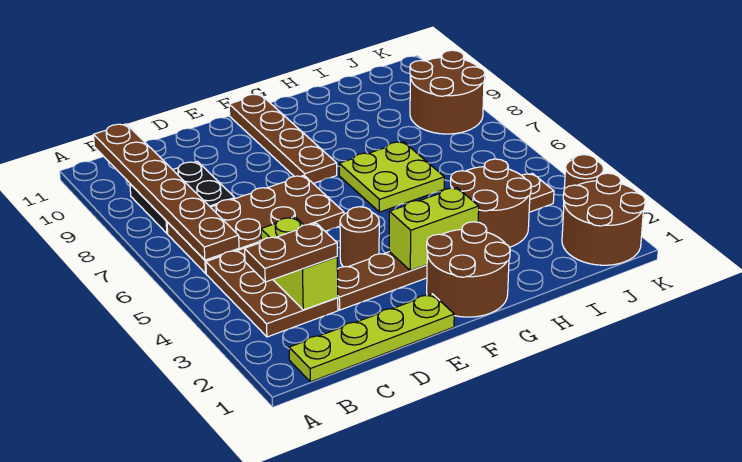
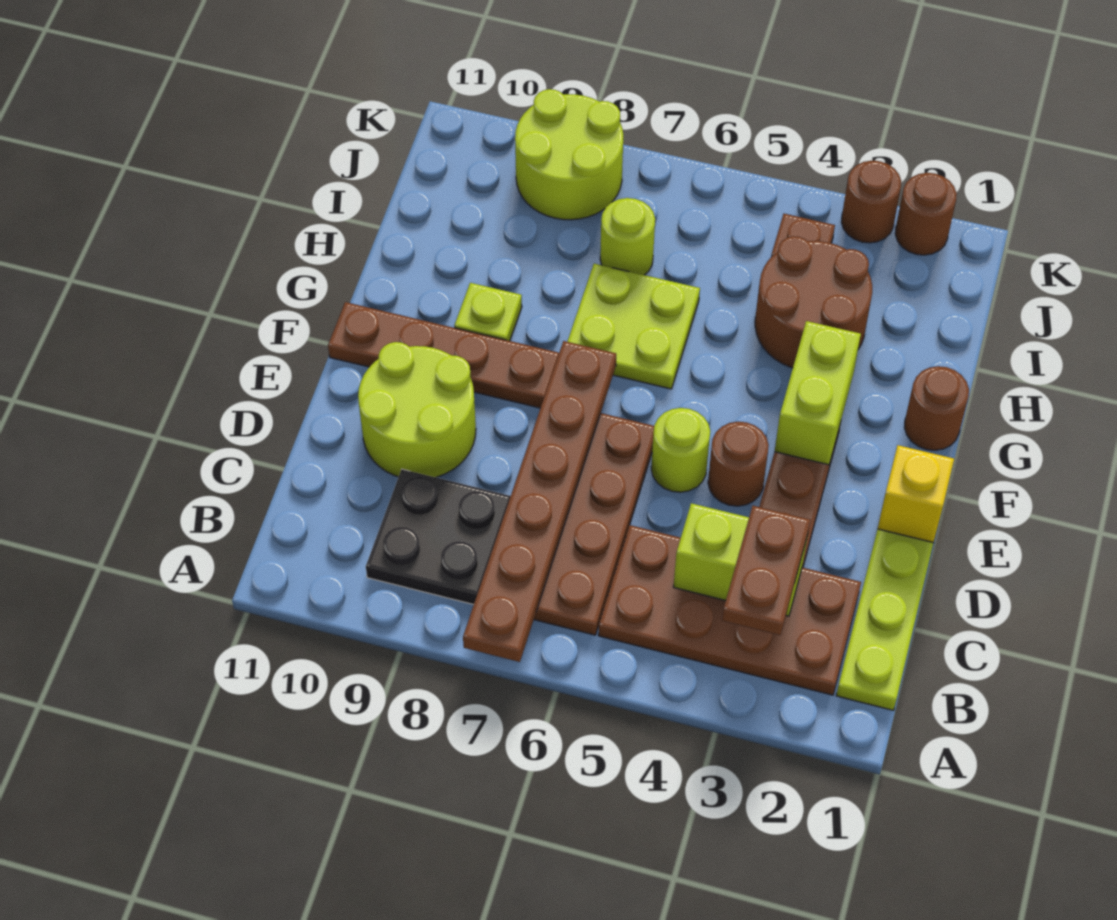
brown plate B3:C5 level 1 -> brown plate B2:C5 level 1
brown plate B6:B11 level 2 -> brown plate A7:F7 level 2
none -> lime round brick D9:E10 level 1
none -> yellow brick E1 level 2
none -> lime round brick E5 level 1
brown round brick F1:G2 level 1 -> brown round brick G1 level 1
none -> lime plate G9 level 1
none -> lime round brick I7 level 1
brown round brick J1:K2 level 1 -> brown round brick K2 level 1
brown round brick J8:K9 level 1 -> lime round brick J8:K9 level 1

